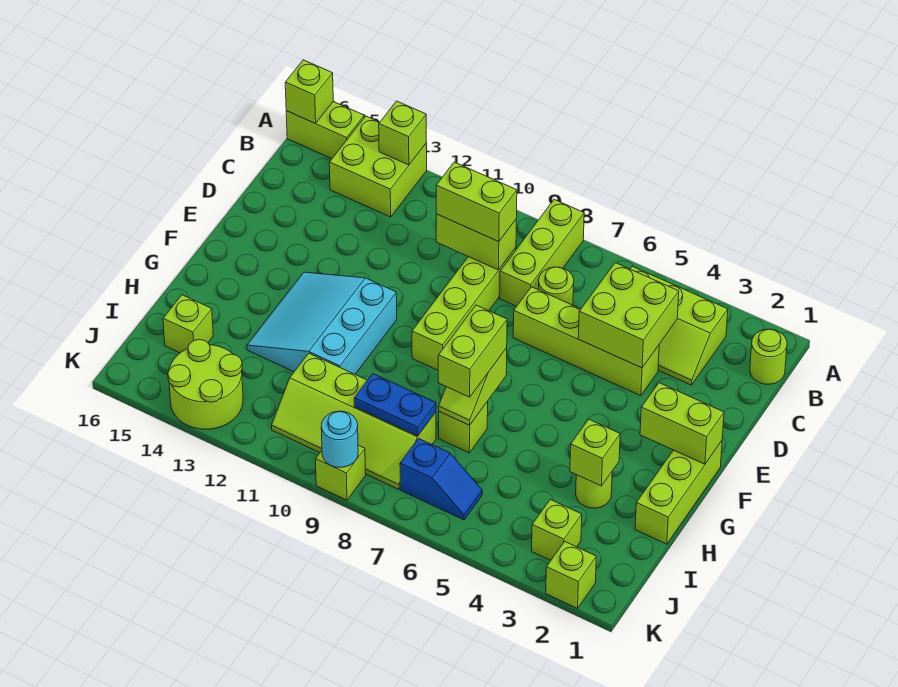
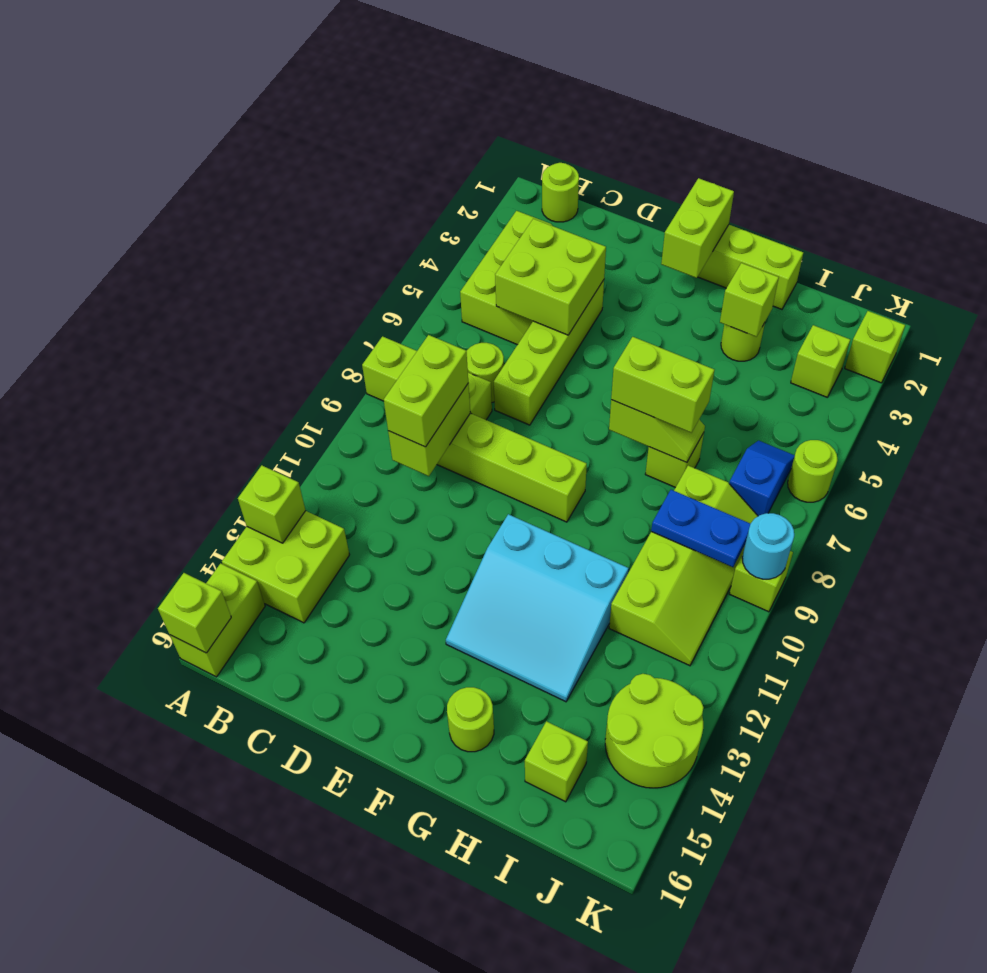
none -> lime round brick G15 level 1
blue plate I8:I9 level 2 -> blue plate I9:J9 level 2
none -> lime round brick K6 level 1

